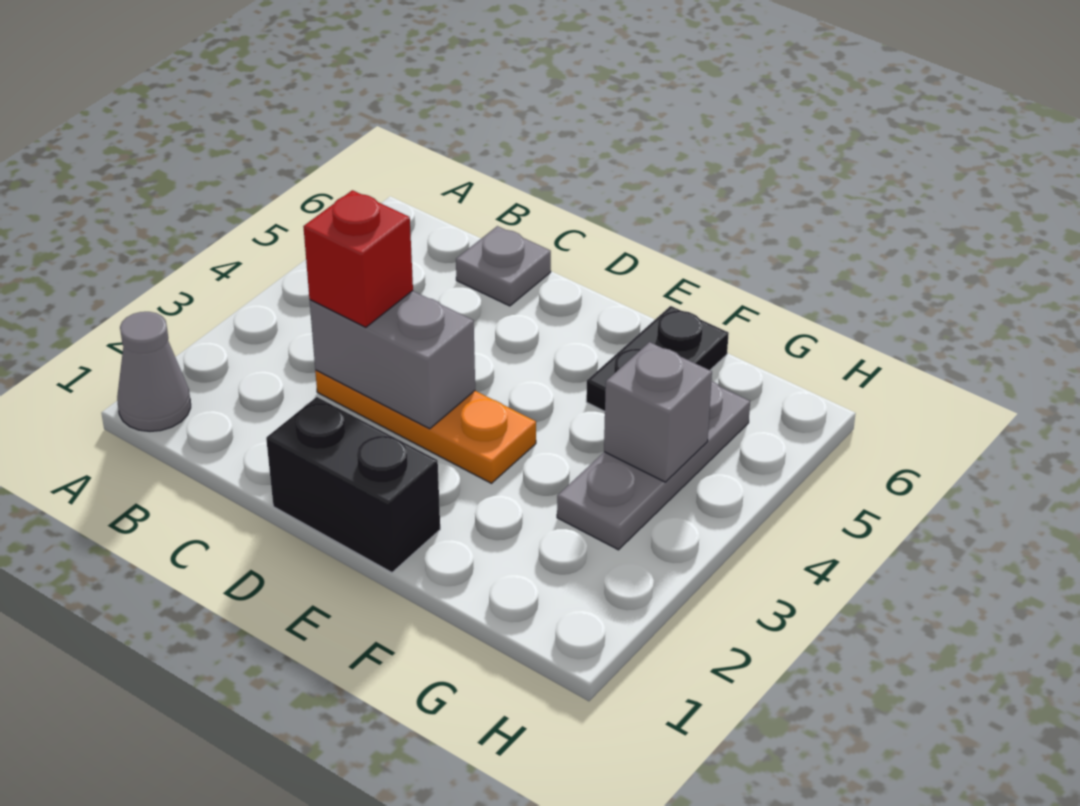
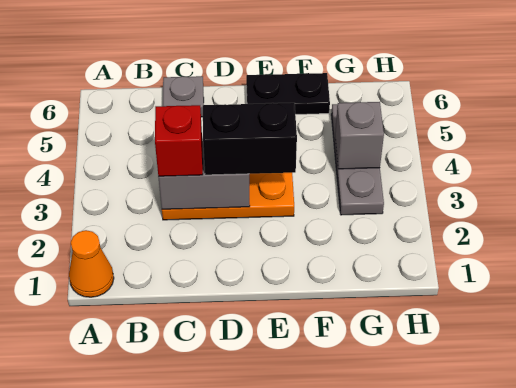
grey cone A1 level 1 -> orange cone A1 level 1
black brick D1:E1 level 1 -> black brick D3:E3 level 3
black plate F5:F6 level 1 -> black plate E6:F6 level 1

